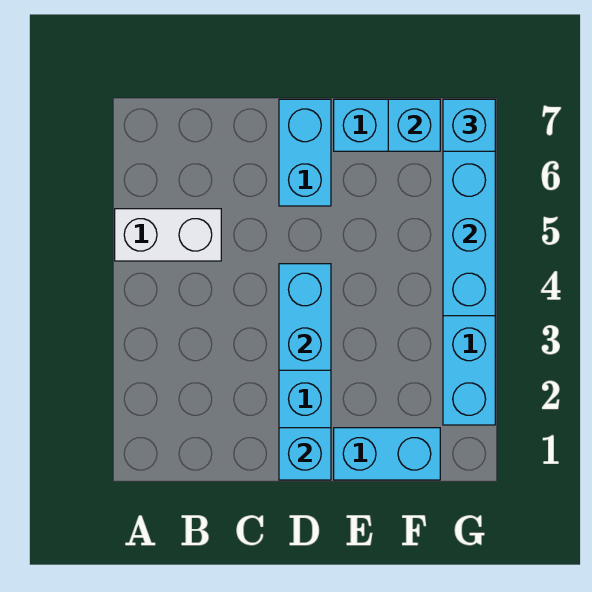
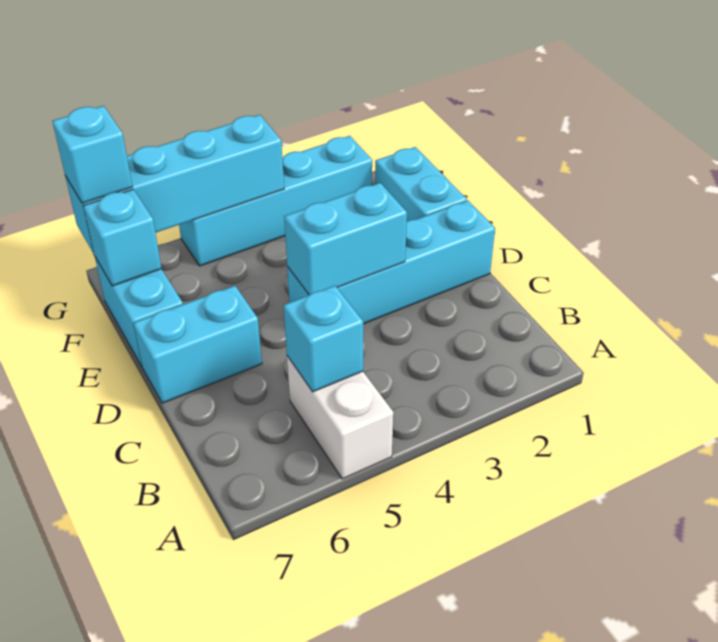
cyan brick D1 level 2 -> cyan brick B5 level 2

